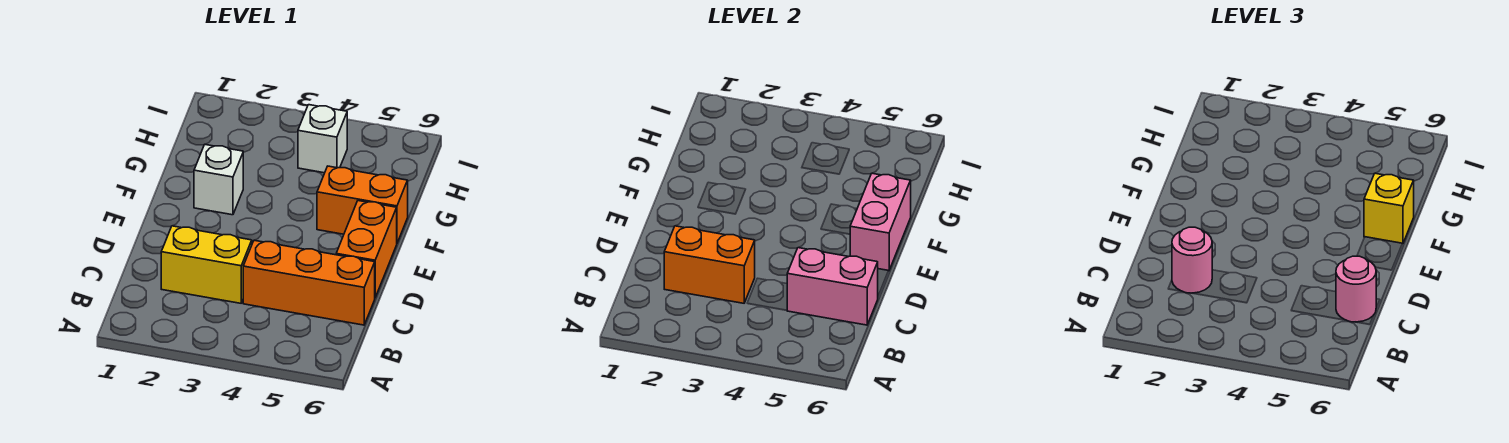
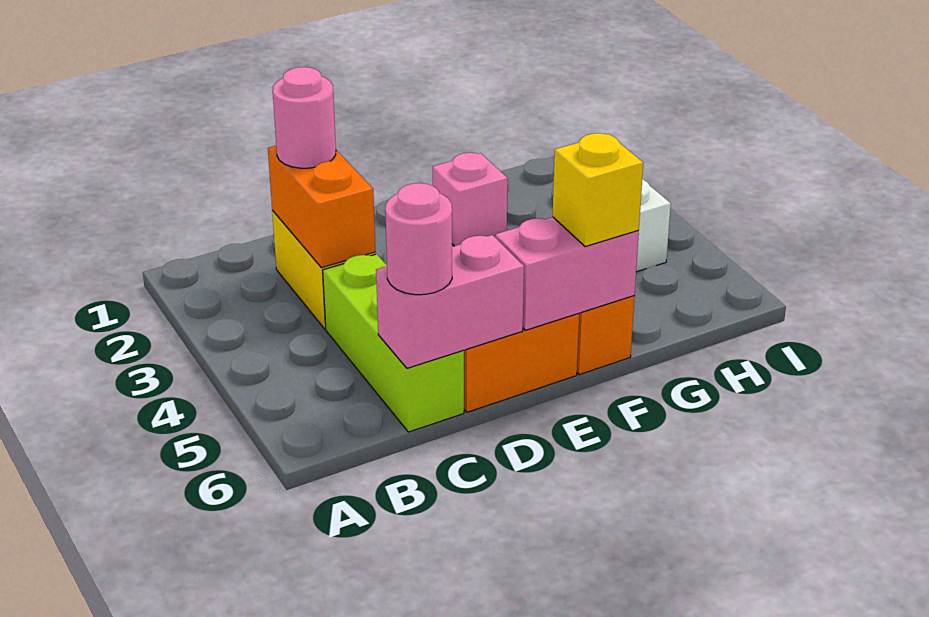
orange brick C4:C6 level 1 -> lime brick C4:C6 level 1
pink brick C5:C6 level 2 -> pink brick C6:D6 level 2
white brick F2 level 1 -> pink brick F2 level 1

